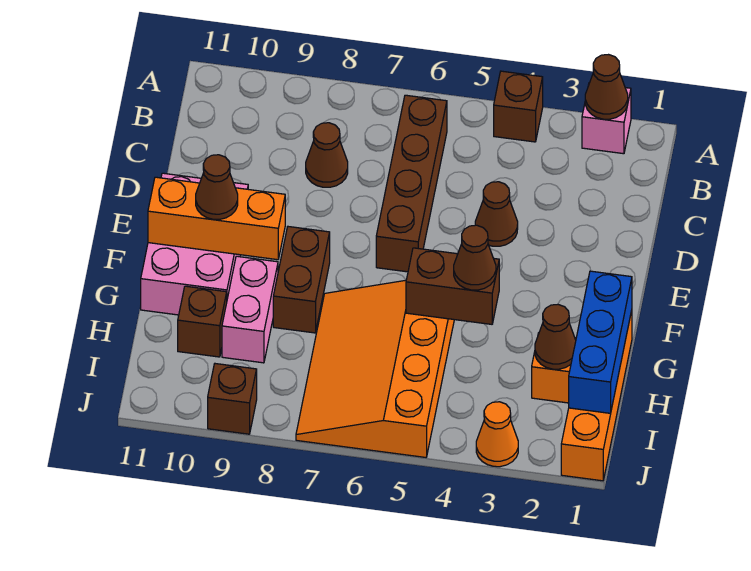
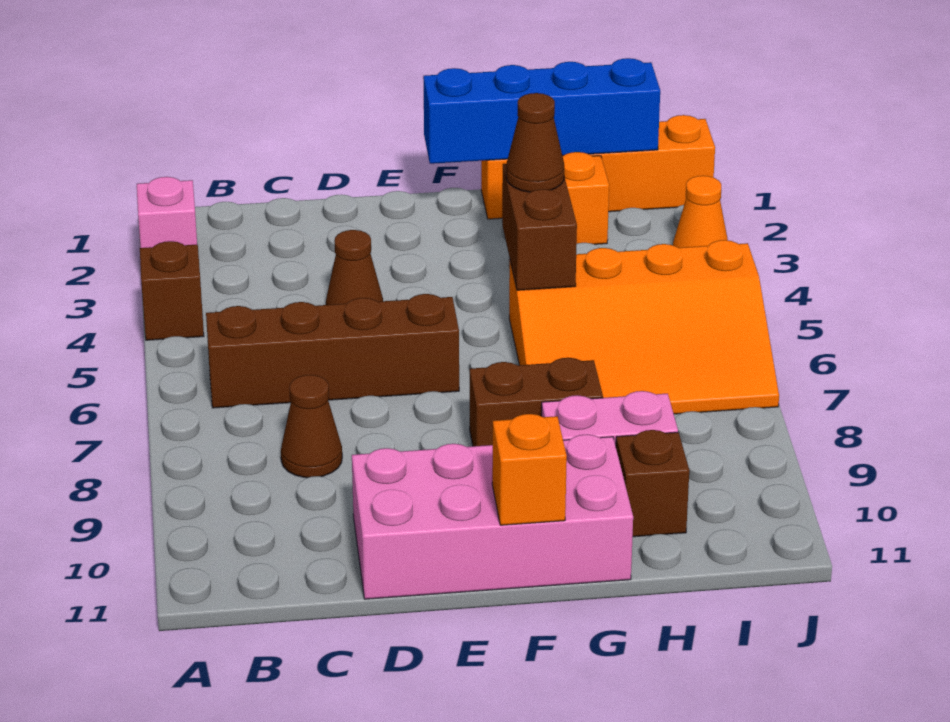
brown cone A2 level 2 -> none
pink brick E10:G11 level 1 -> pink brick D10:G11 level 1
orange brick F9:F11 level 2 -> orange brick F11 level 2
brown cone F10 level 3 -> none
blue brick G1:I1 level 2 -> blue brick F1:I1 level 2
brown cone H2 level 2 -> none
brown brick J9 level 1 -> none

